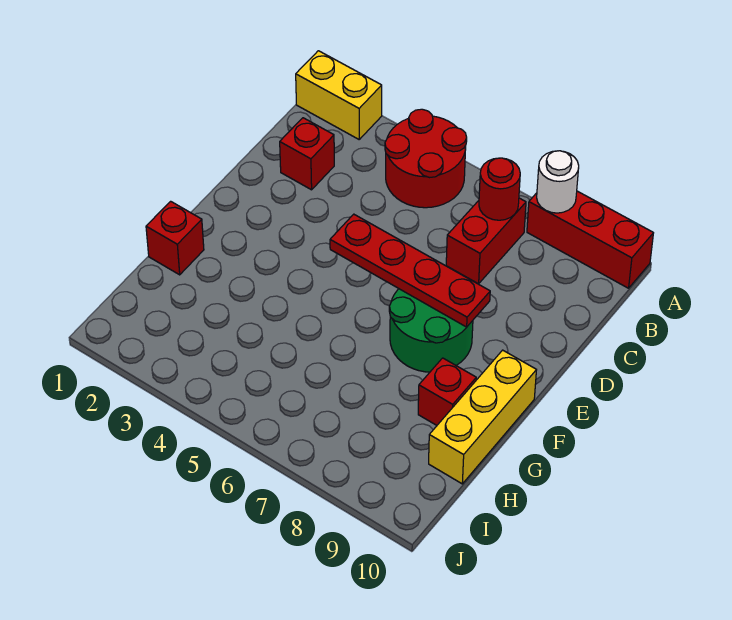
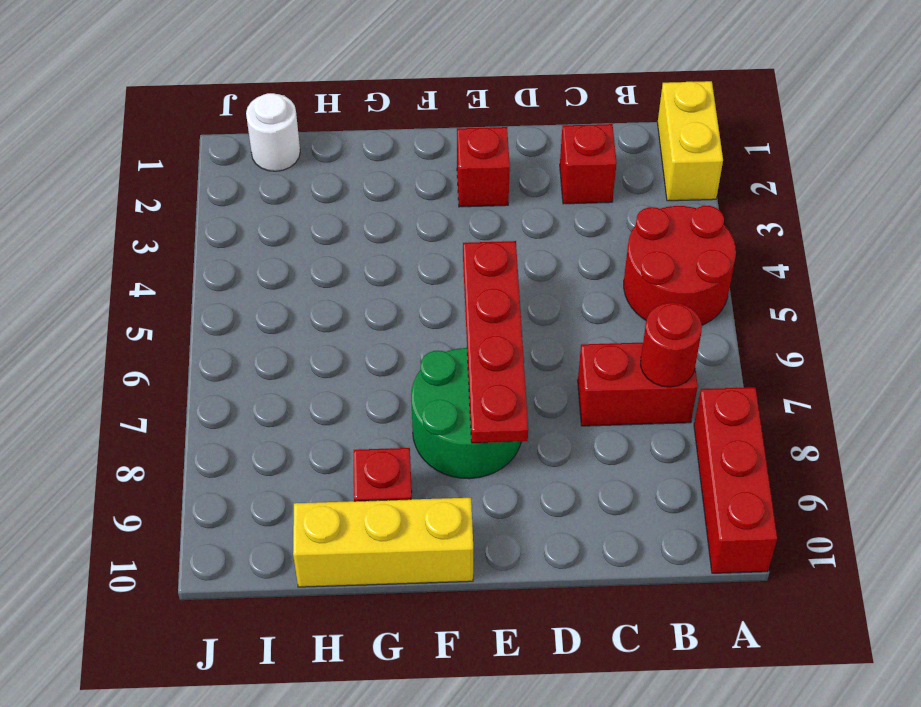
white round brick A8 level 2 -> white round brick I1 level 1
red brick G1 level 1 -> red brick E2 level 1

